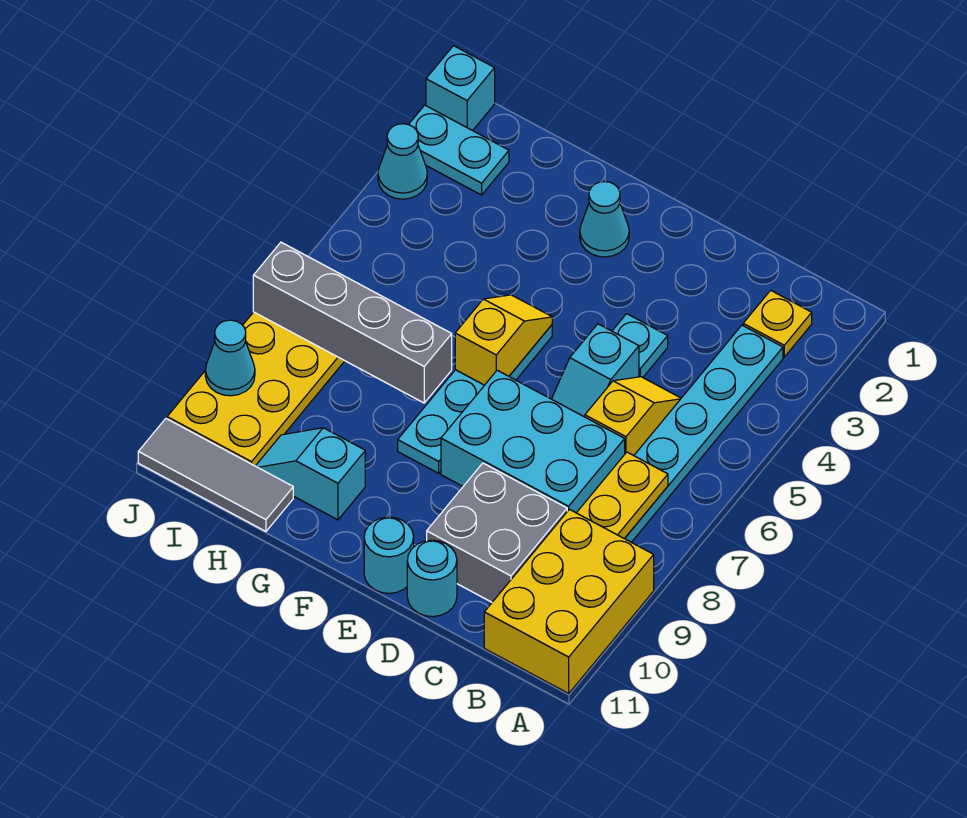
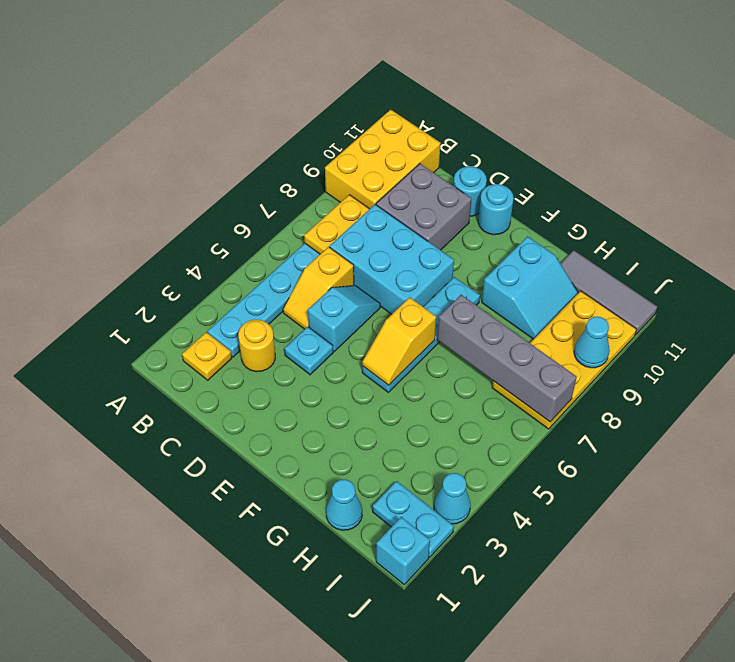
none -> yellow round brick C3 level 1
cyan cone F2 level 1 -> cyan cone H1 level 1
cyan slope G10:H10 level 1 top G -> cyan slope G9:H10 level 1 top G

